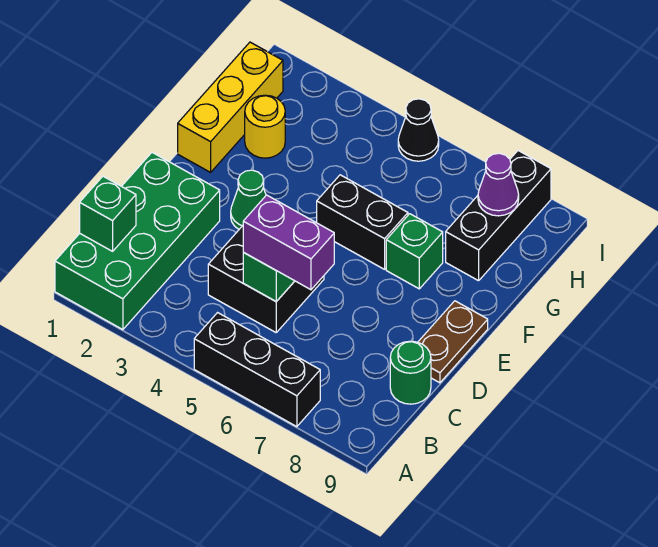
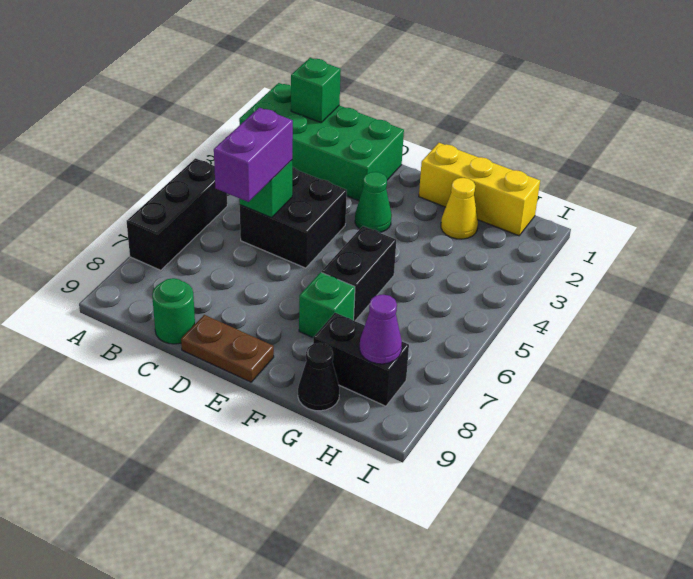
yellow round brick G2 level 1 -> yellow cone G2 level 1
black brick G8:I8 level 1 -> black brick G8:H8 level 1
black cone I5 level 1 -> black cone G9 level 1

